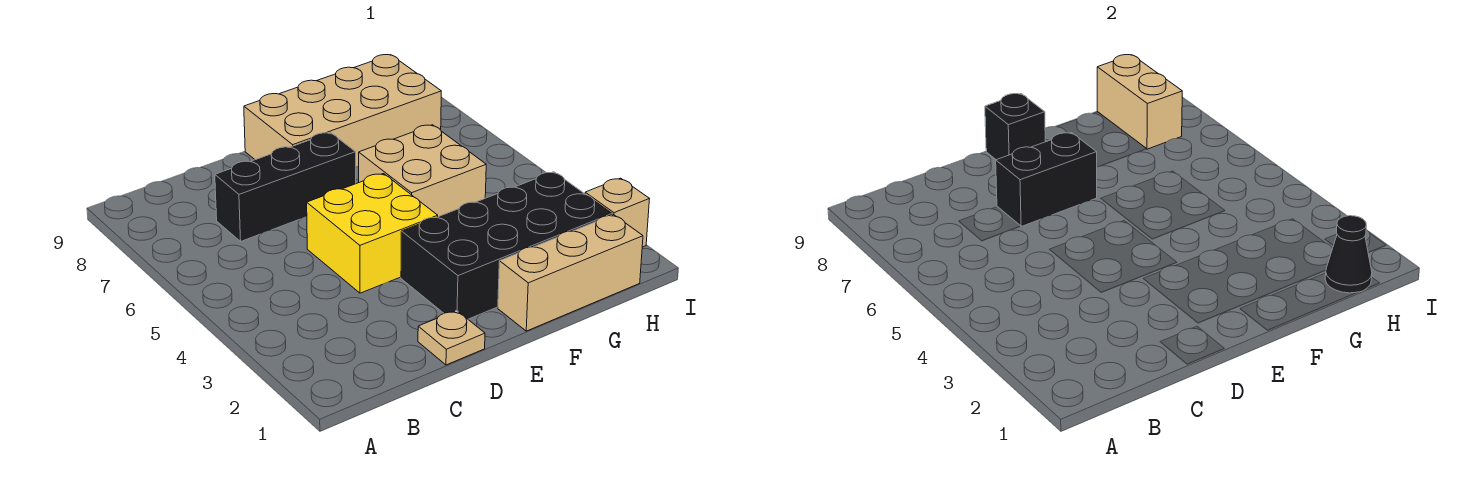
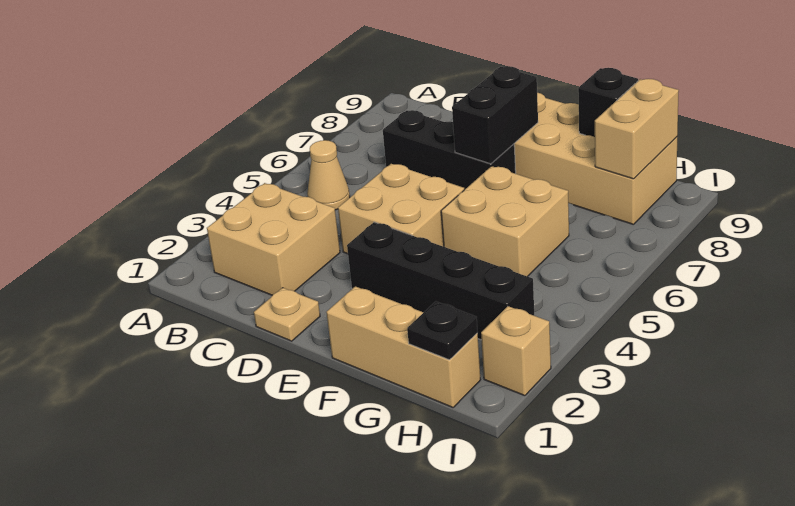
none -> tan brick B2:C3 level 1
none -> tan cone B5 level 1
yellow brick D4:E5 level 1 -> tan brick D4:E5 level 1
black brick D7:E7 level 2 -> black brick E7:E8 level 2
black brick E2:H3 level 1 -> black brick E3:H3 level 1
black brick E9 level 2 -> black brick G9 level 2
black cone H1 level 2 -> black plate H1 level 2

